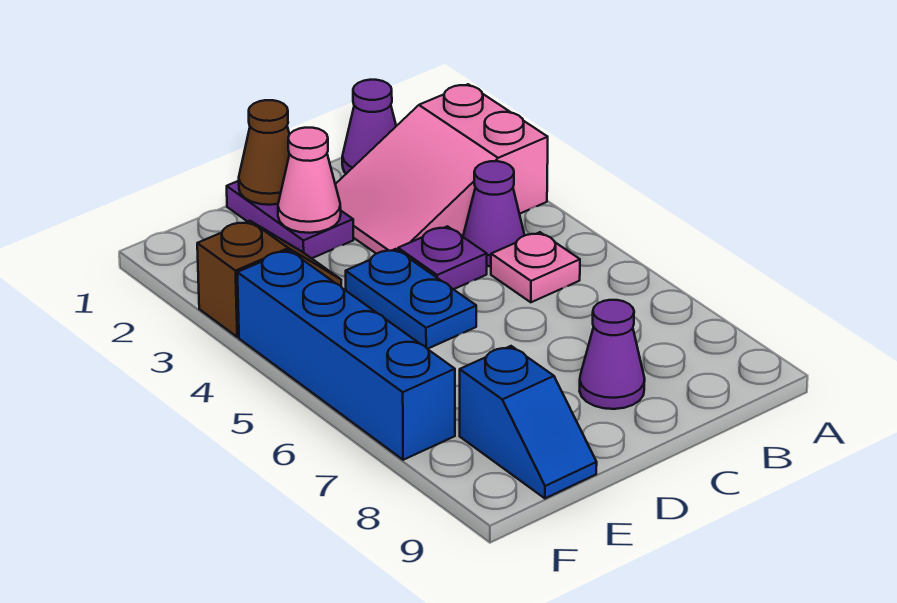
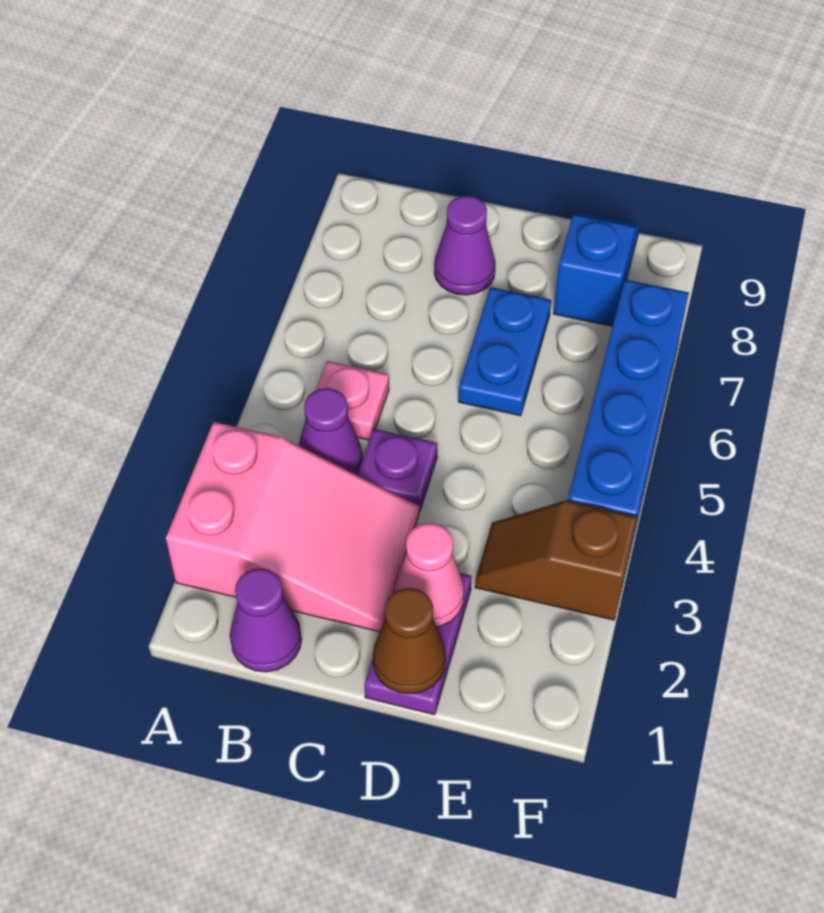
blue plate D4:D5 level 1 -> blue plate D6:D7 level 1

